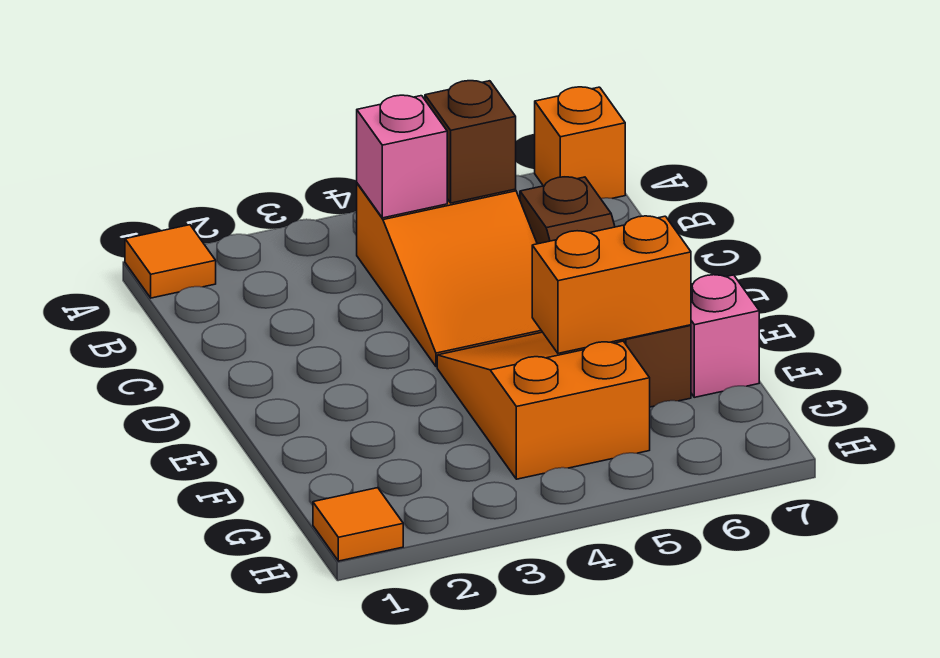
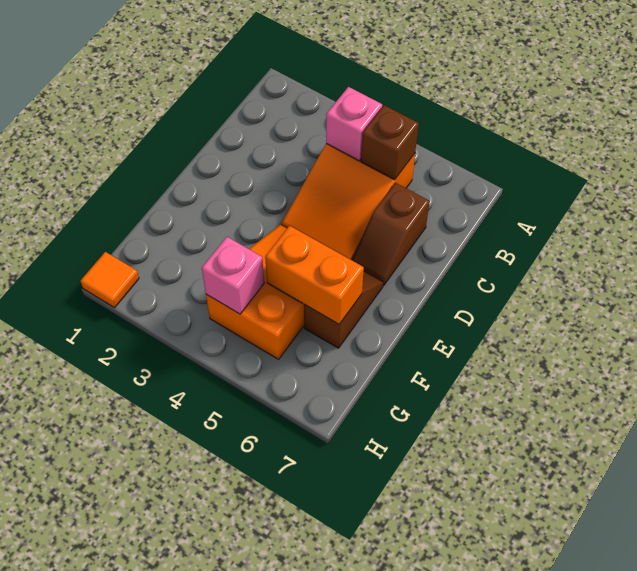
orange tile A1 level 1 -> none
orange brick A7 level 1 -> none
pink brick F7 level 1 -> pink brick G4 level 2

